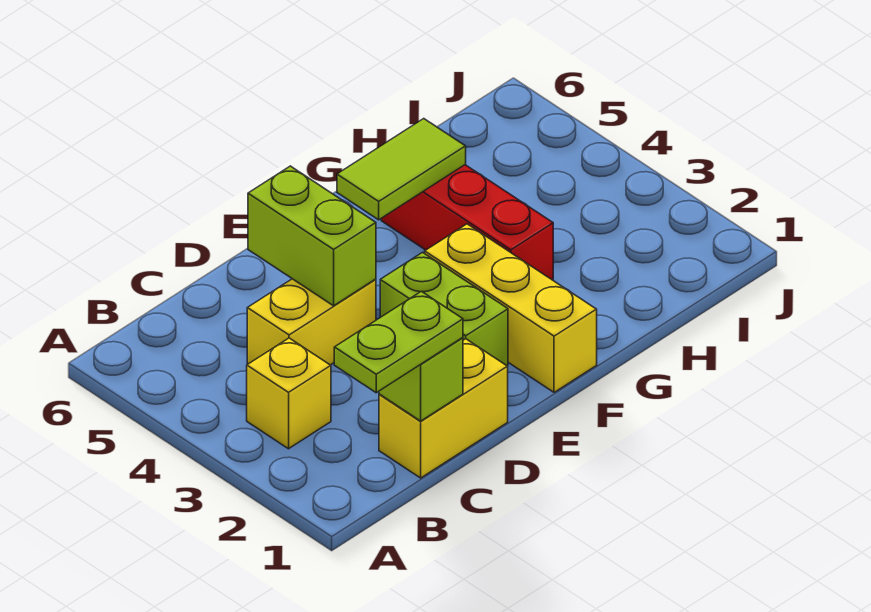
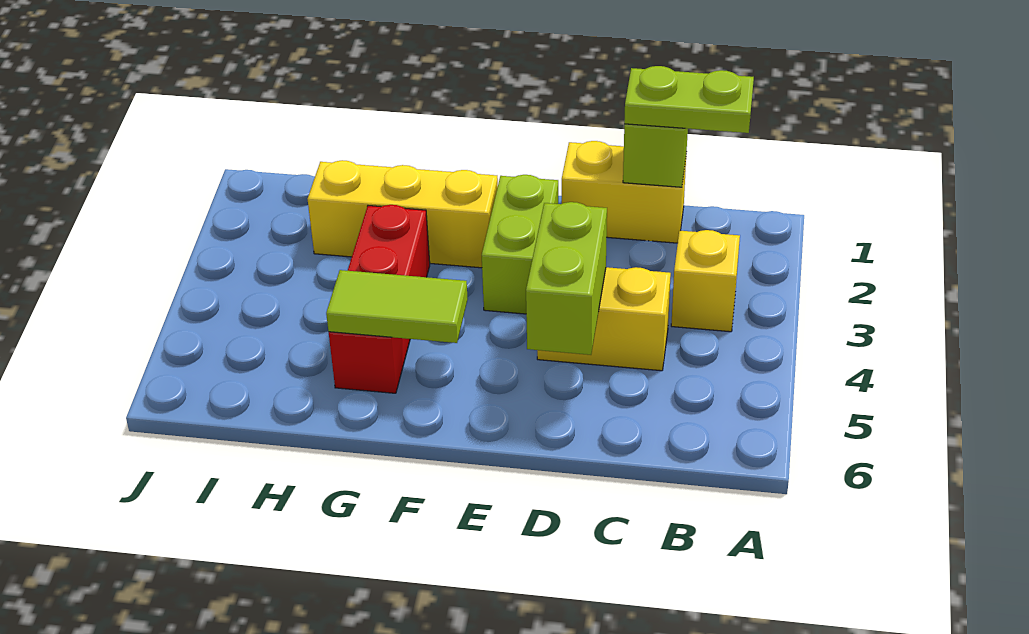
yellow brick F1:F3 level 1 -> yellow brick F2:H2 level 1

